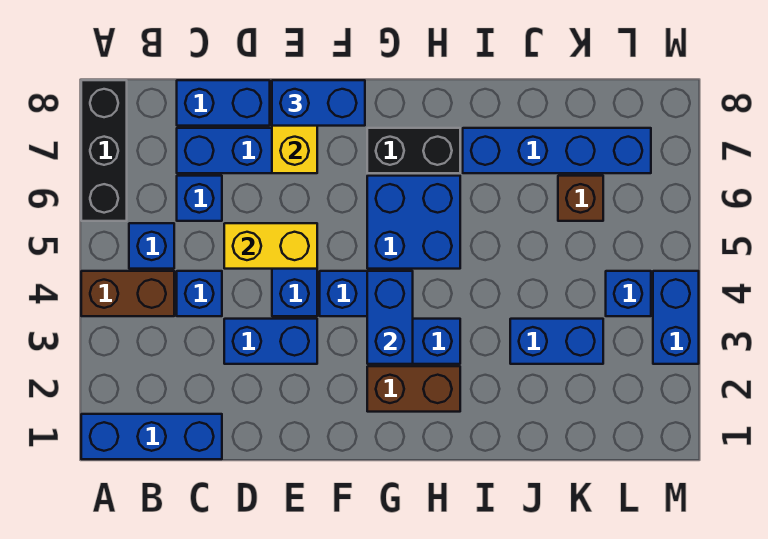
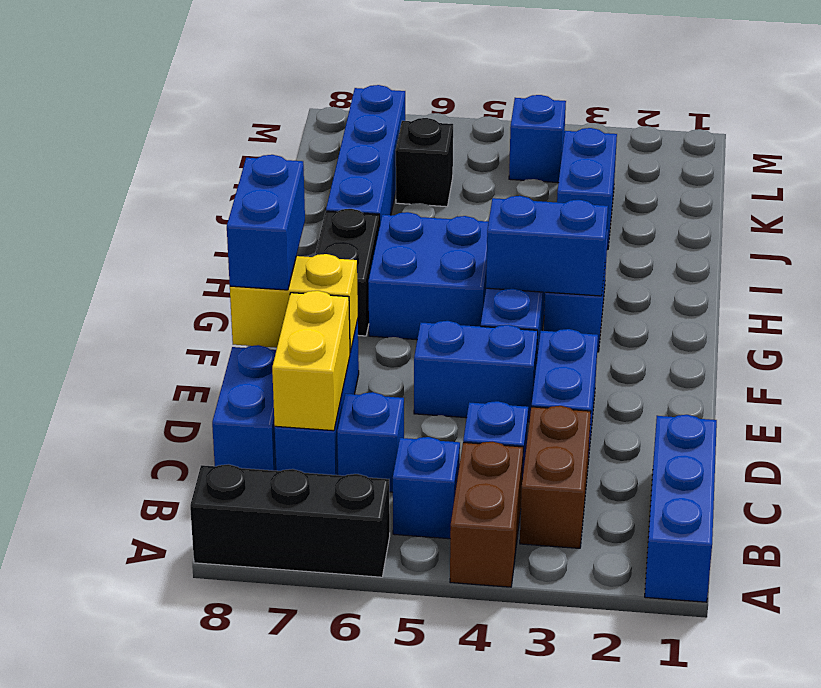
yellow brick D5:E5 level 2 -> yellow brick C7:D7 level 2
brown brick G2:H2 level 1 -> brown brick B3:C3 level 1
brown brick K6 level 1 -> black brick K6 level 1
blue brick M3:M4 level 1 -> none

